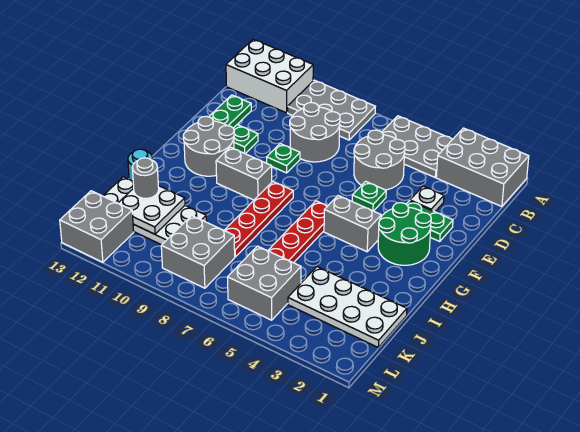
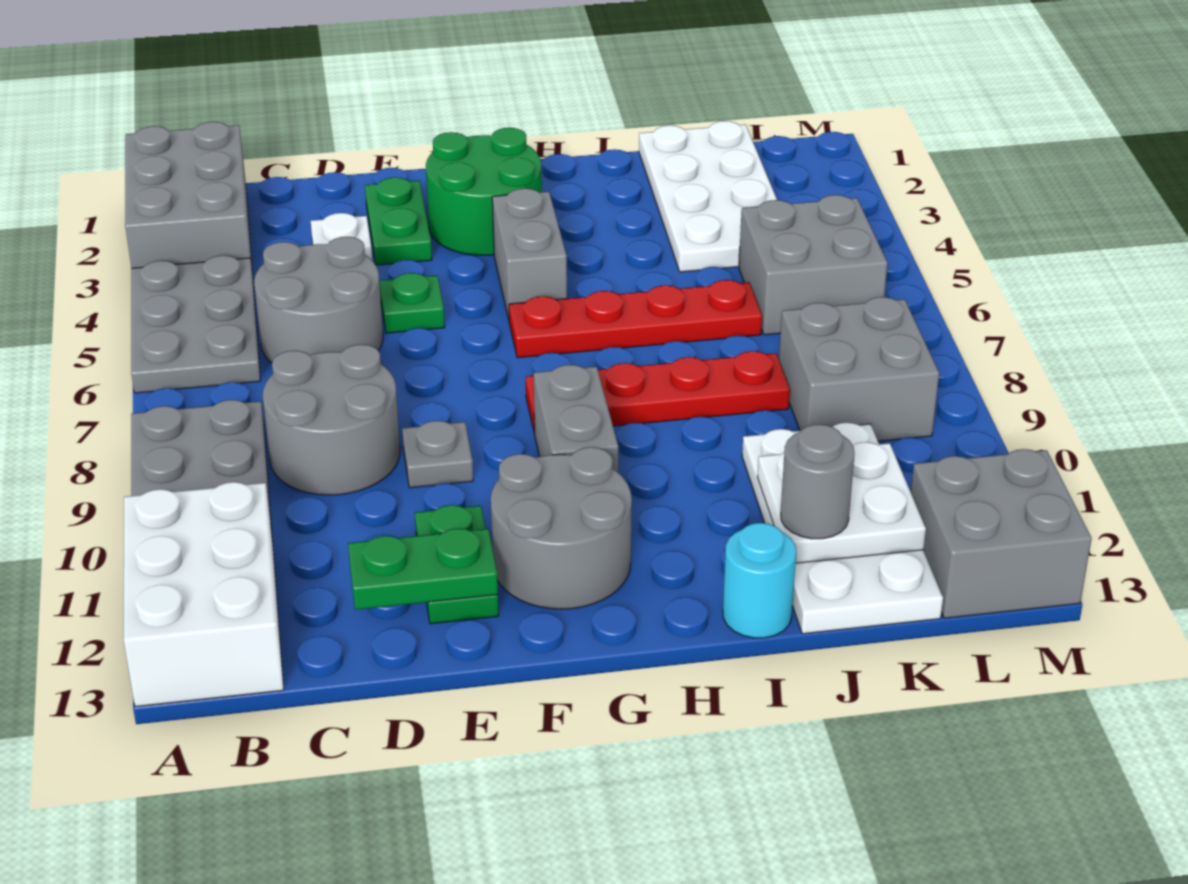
green plate E9 level 1 -> grey plate E9 level 1

